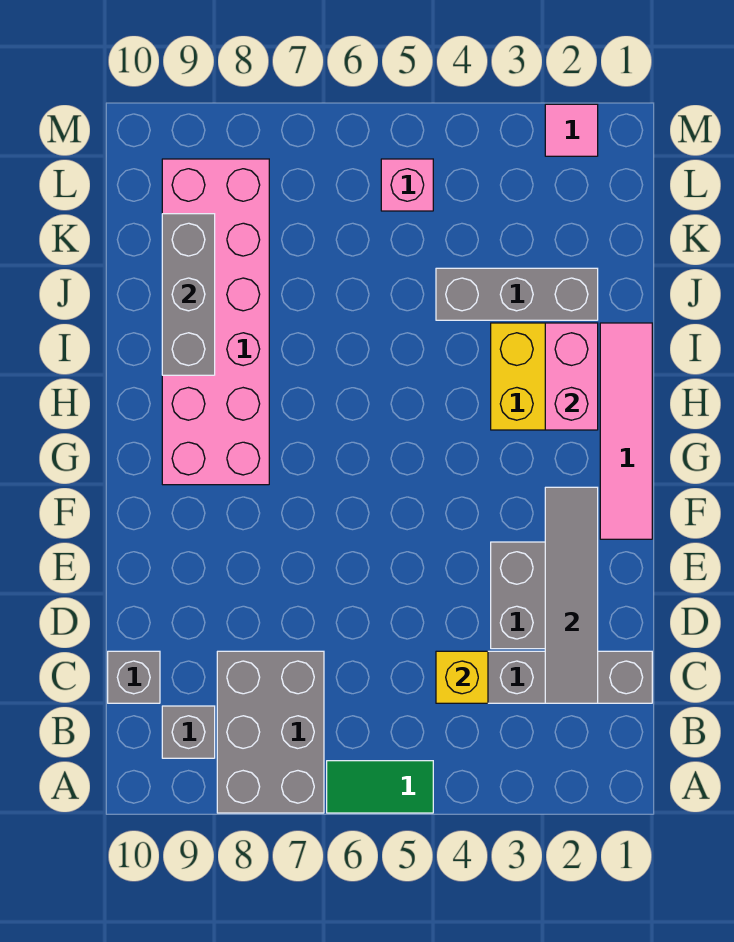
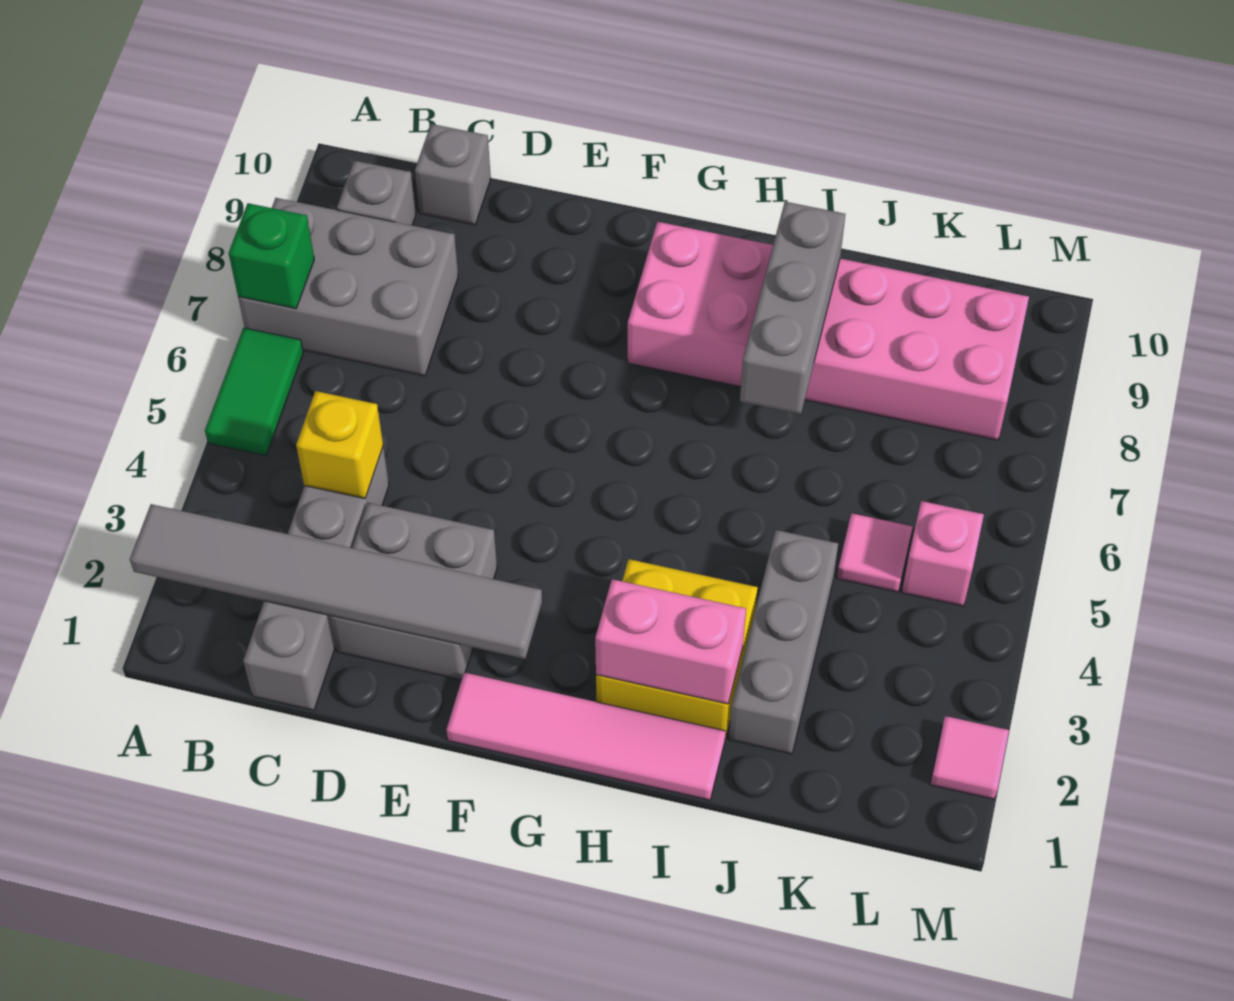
none -> green brick A7 level 2
grey tile C2:F2 level 2 -> grey tile A2:F2 level 2
grey brick I9:K9 level 2 -> grey brick I7:I9 level 2
none -> pink tile K5 level 1

